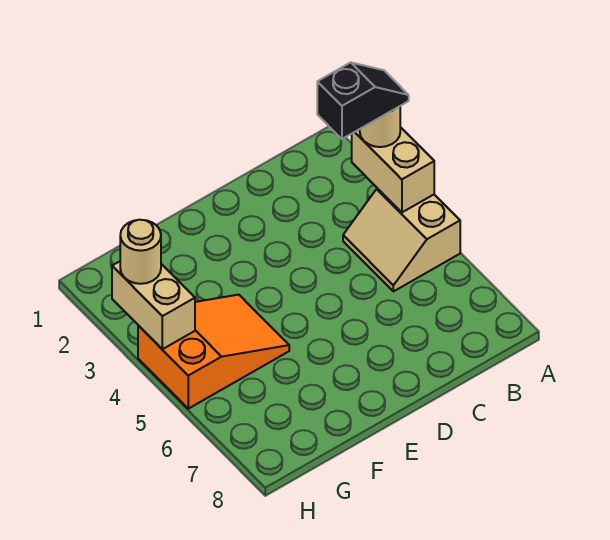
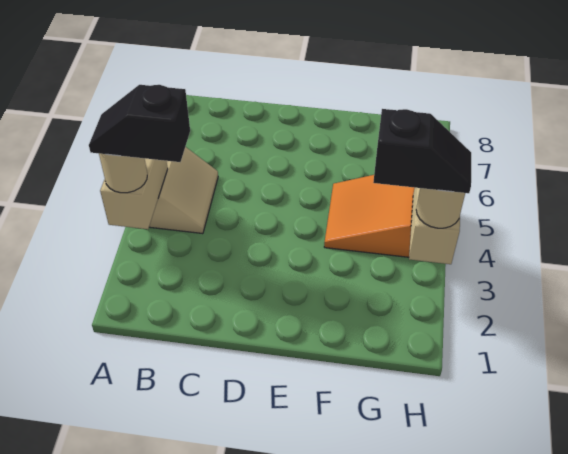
none -> black slope G3:H3 level 4 top G

